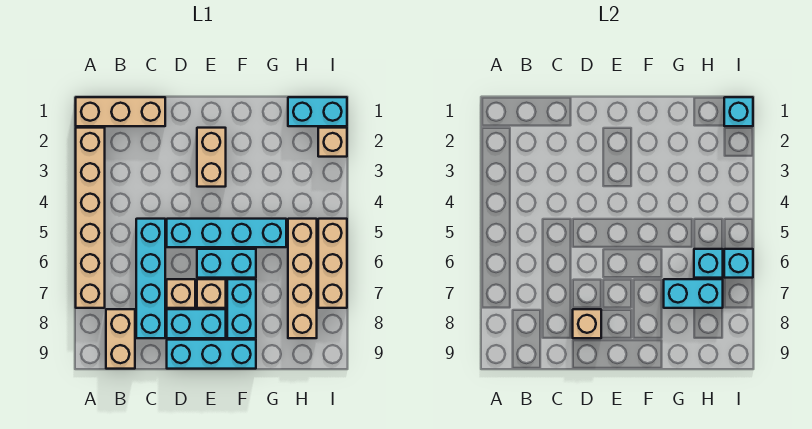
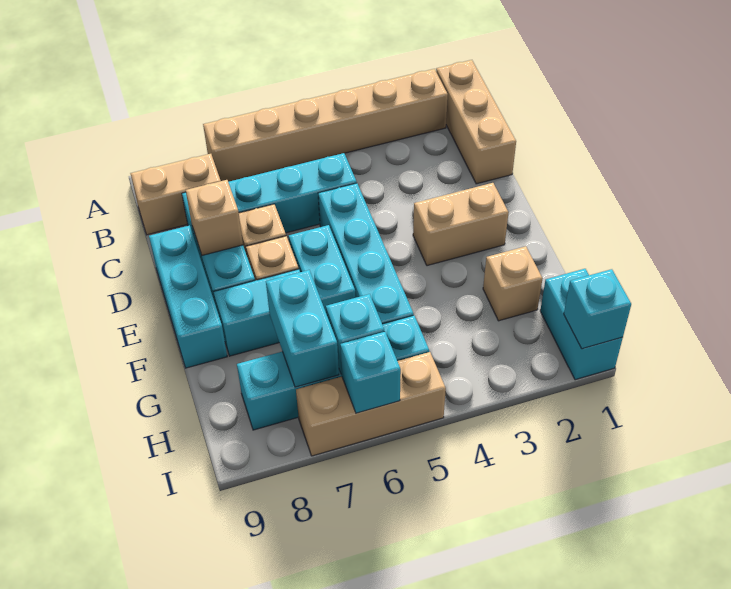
tan brick H5:H8 level 1 -> cyan brick H5:H8 level 1
tan brick I2 level 1 -> tan brick G2 level 1

